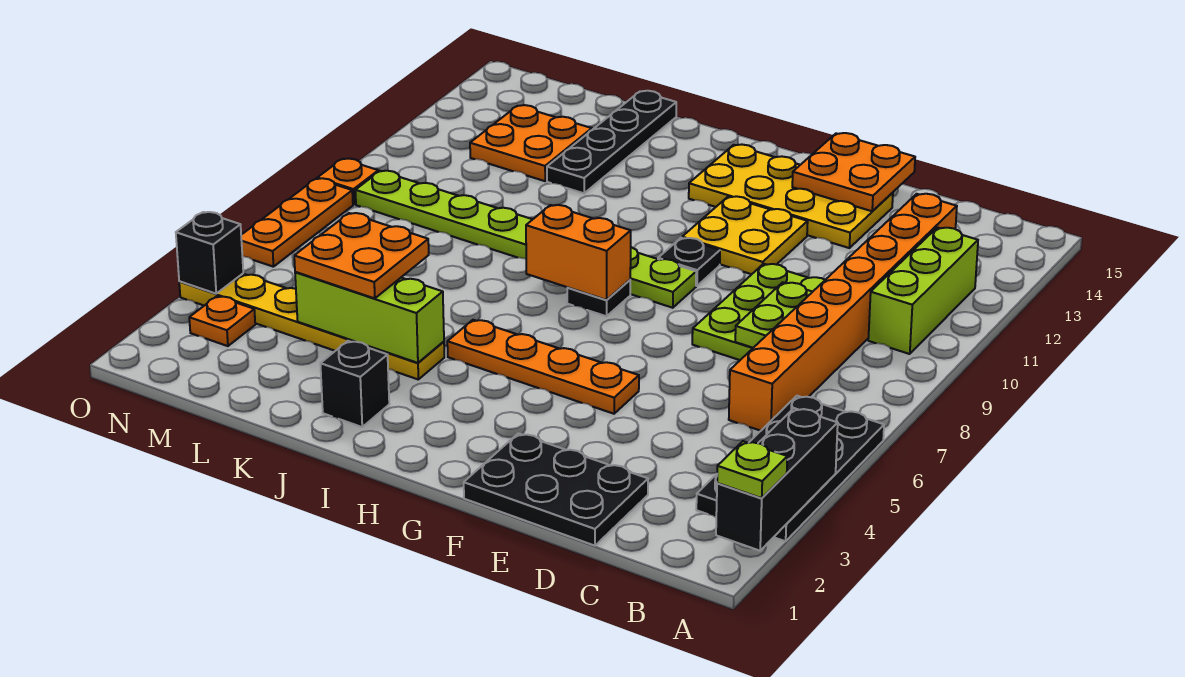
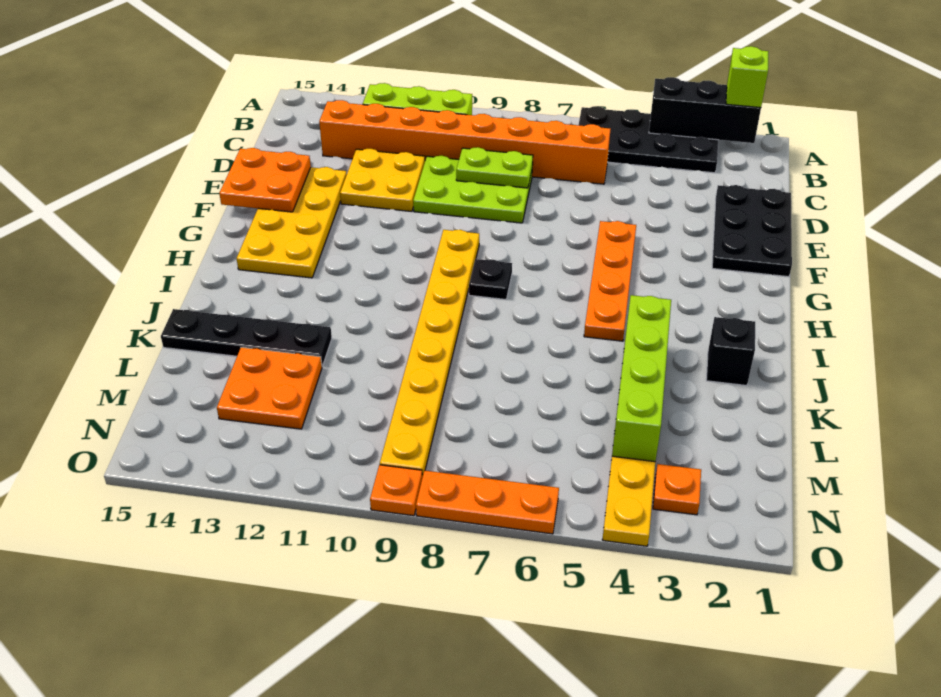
lime plate A2 level 3 -> lime brick A2 level 3
yellow plate F11:G12 level 1 -> yellow plate D11:E12 level 1
lime plate G9:N9 level 1 -> yellow plate G9:N9 level 1
black plate G10 level 1 -> none
orange brick H8:I8 level 2 -> none
lime brick J4:L4 level 2 -> lime brick J4:M4 level 2
orange plate K4:L5 level 3 -> none
black brick O4 level 2 -> none

